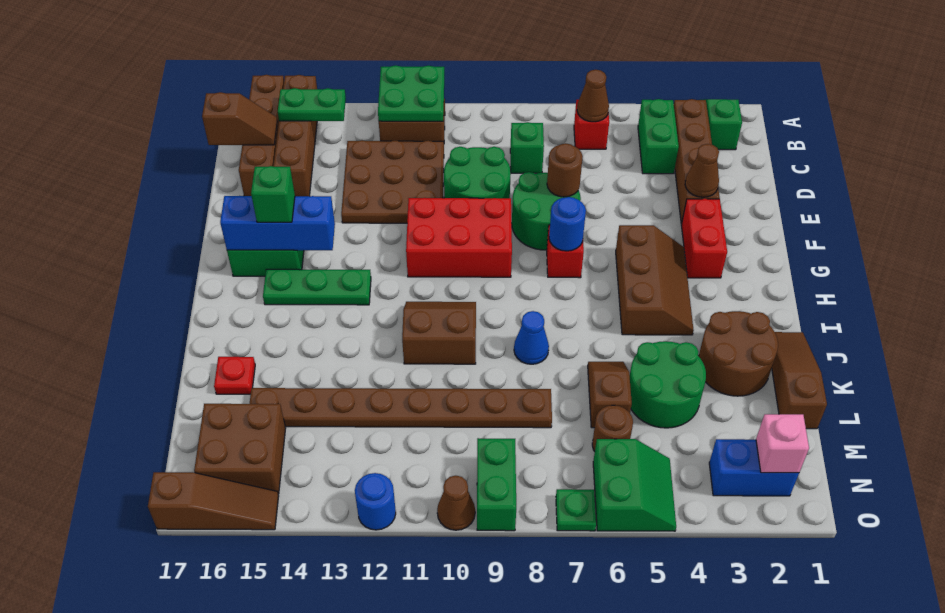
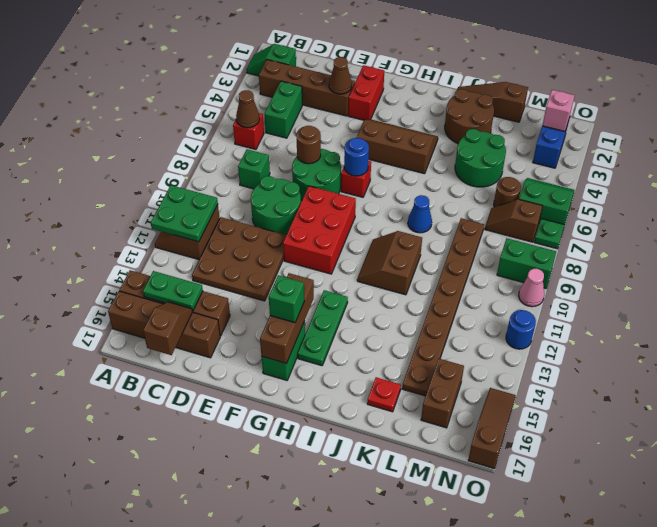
green brick B4:C4 level 1 -> green brick C4:C5 level 1
green plate B14:B15 level 2 -> green plate B15:C15 level 2
red brick F3:G3 level 1 -> red brick F2:F3 level 1
blue brick G14:G16 level 2 -> brown brick G14:G16 level 2
brown slope K6:L6 level 1 top L -> brown slope M7:N7 level 1 top N
brown brick M15:N16 level 1 -> brown brick M15:M16 level 1
brown cone O10 level 1 -> pink cone O10 level 1

